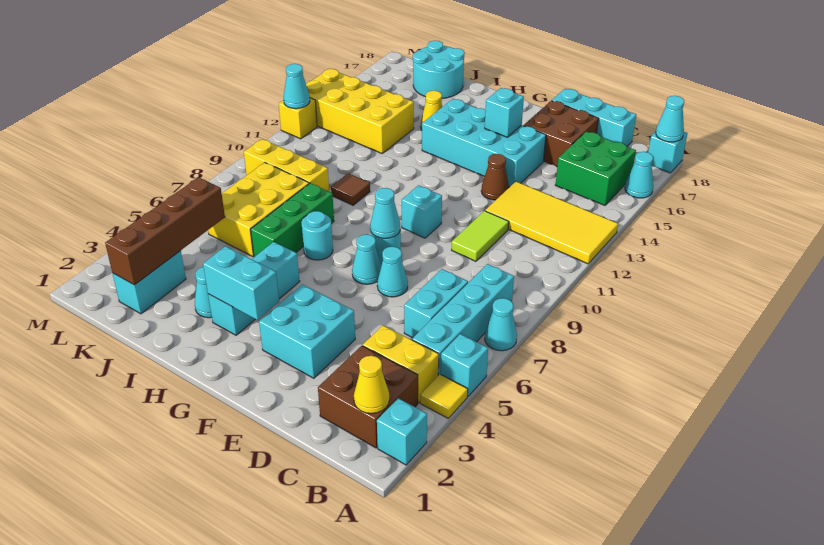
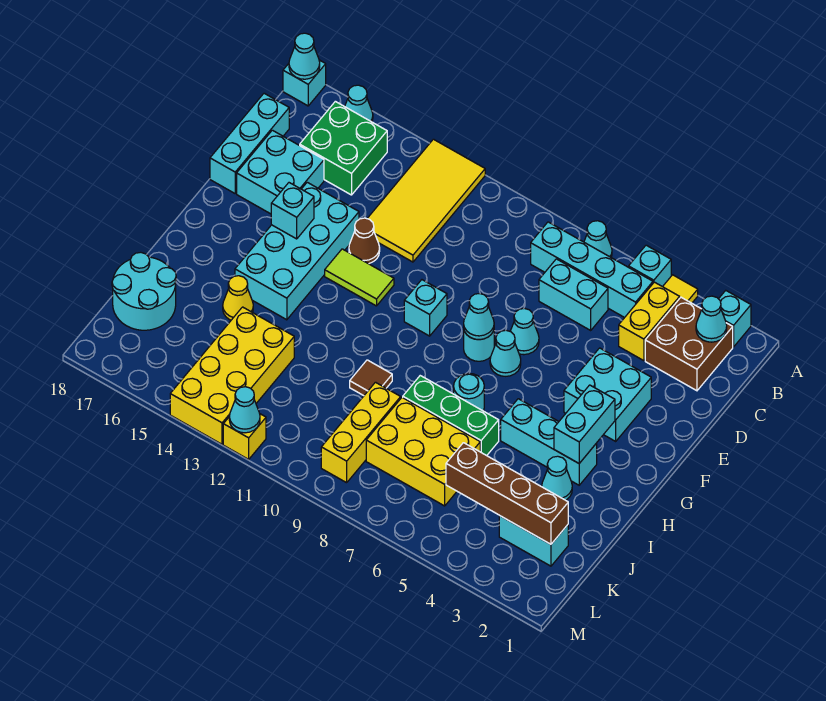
yellow cone B2 level 2 -> cyan cone B2 level 2
lime tile D10:D11 level 1 -> lime tile F12:F13 level 1
brown brick D16:E17 level 1 -> cyan brick D16:E17 level 1

